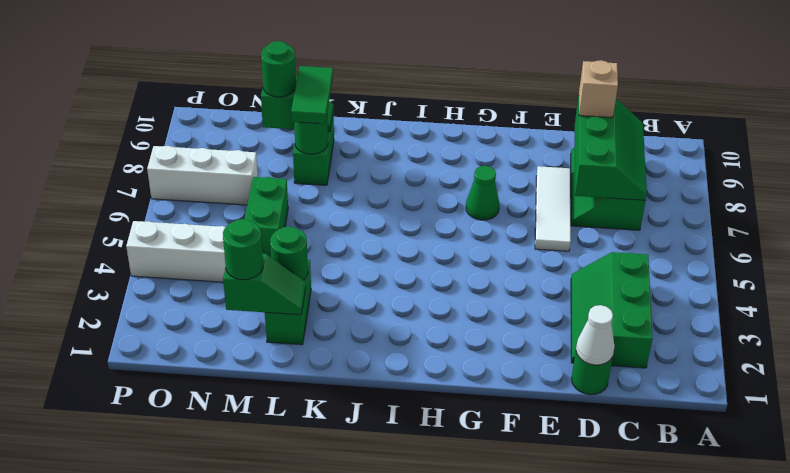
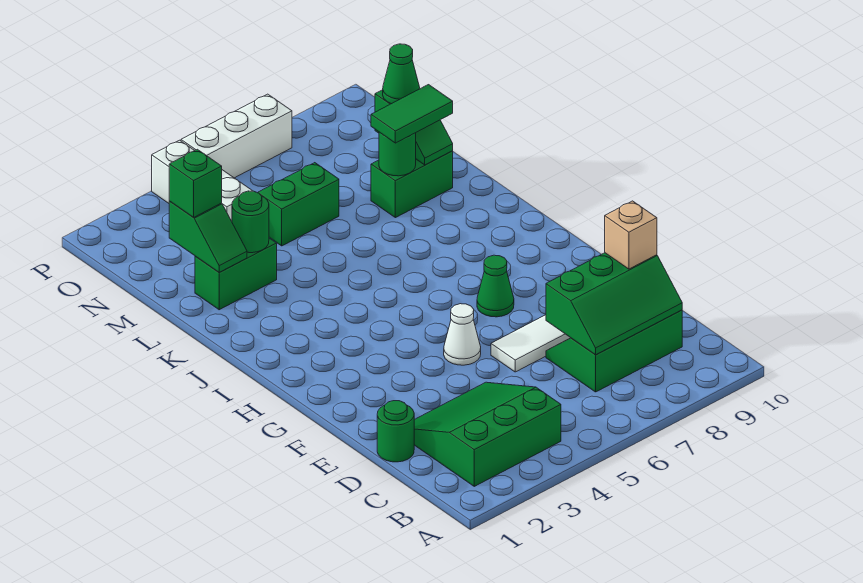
green slope C2:D4 level 1 top C -> green slope B2:D4 level 1 top B
white cone D1 level 2 -> white cone F5 level 1
green round brick M2 level 3 -> green brick M2 level 3
green round brick M9 level 3 -> green cone M9 level 3
white brick N7:P7 level 1 -> white brick P5:P7 level 1

